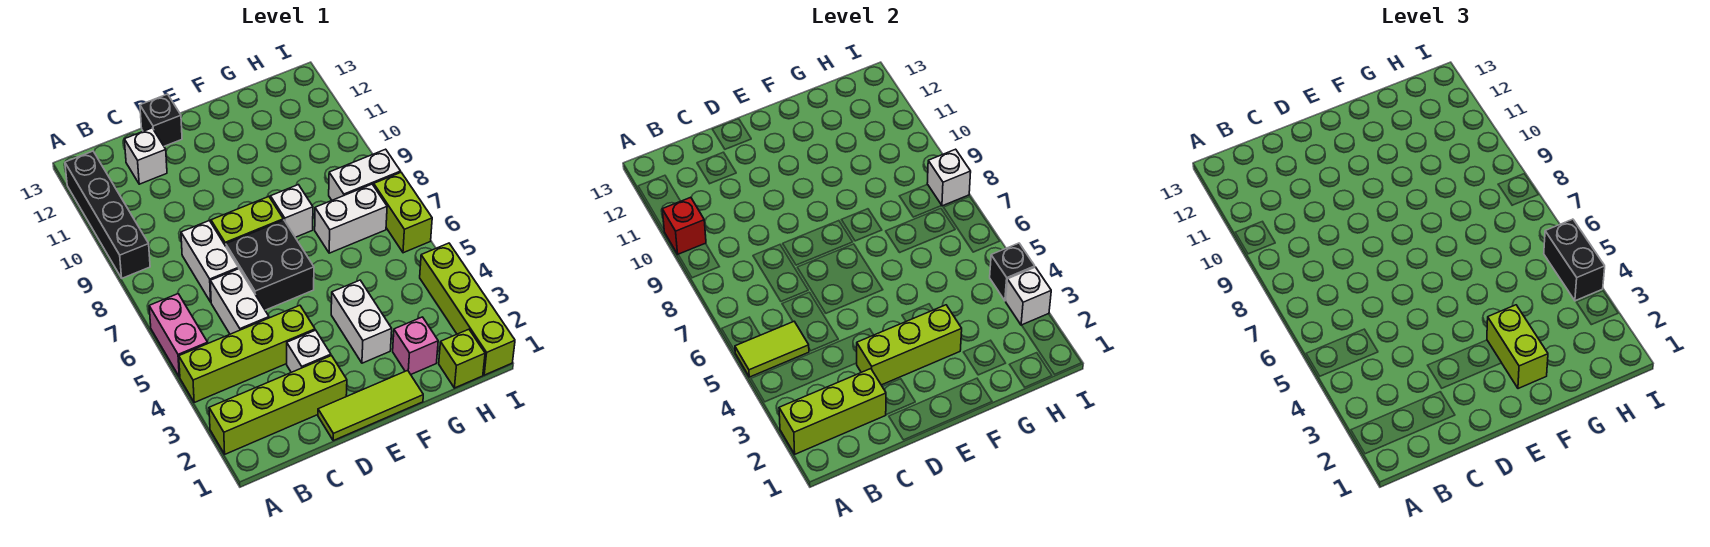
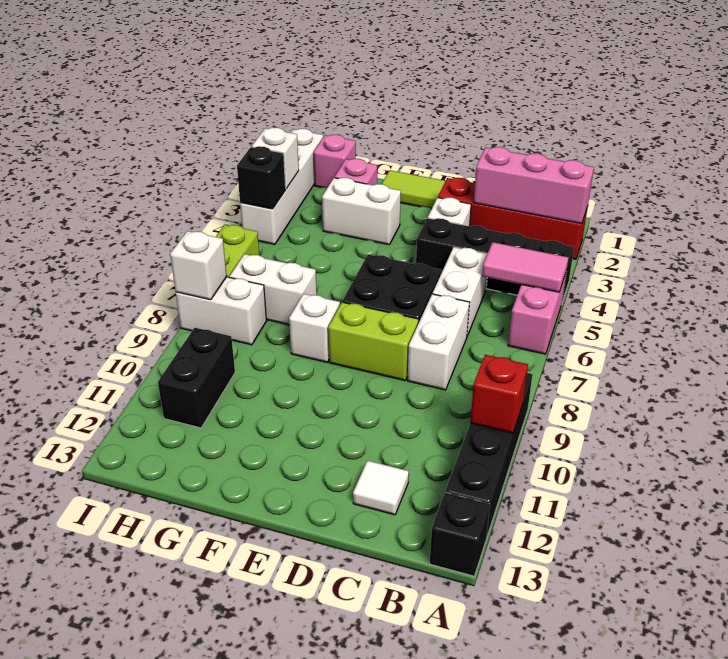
lime brick A2:D2 level 1 -> red brick A2:D2 level 1
lime brick A2:C2 level 2 -> pink brick A2:C2 level 2
lime brick A4:D4 level 1 -> black brick A4:D4 level 1
lime tile A5:B5 level 2 -> pink tile A5:B5 level 2
white brick C12 level 1 -> white tile C12 level 1
lime brick D3:F3 level 2 -> none
black brick D13 level 1 -> black brick A13 level 1
lime brick F2:F3 level 3 -> none
white brick F3:F4 level 1 -> white brick F3:G3 level 1
lime brick H1 level 1 -> pink brick H1 level 1
lime brick I1:I4 level 1 -> white brick I1:I4 level 1
black brick I4:I5 level 3 -> black brick H10:H11 level 1

